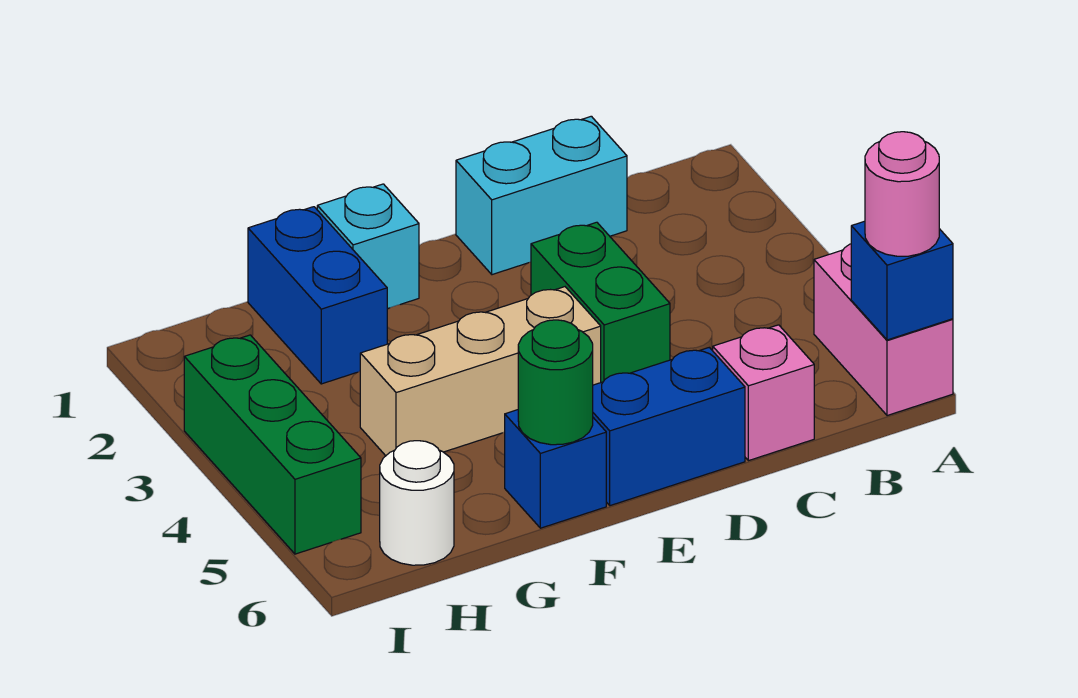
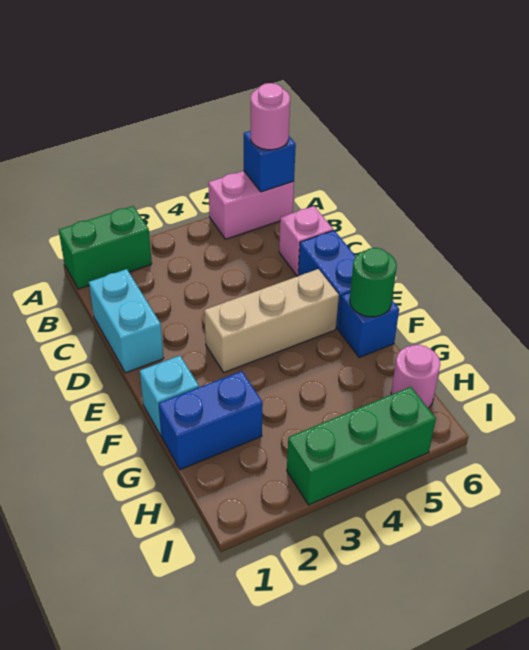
green brick D3:D4 level 1 -> green brick A1:A2 level 1
tan brick E4:G4 level 1 -> tan brick E3:E5 level 1
white round brick H6 level 1 -> pink round brick H6 level 1

